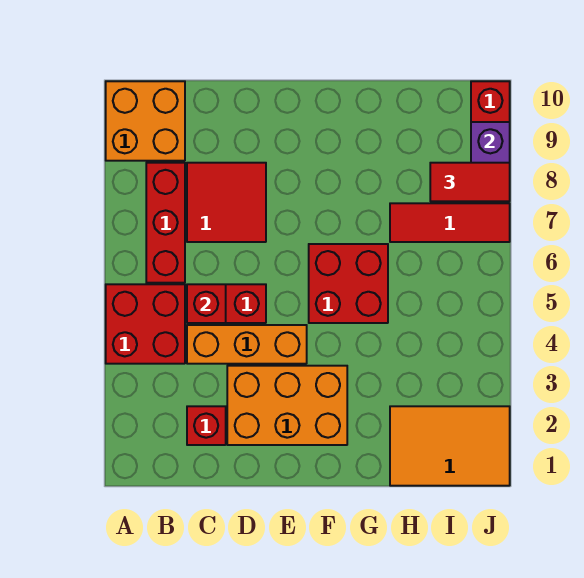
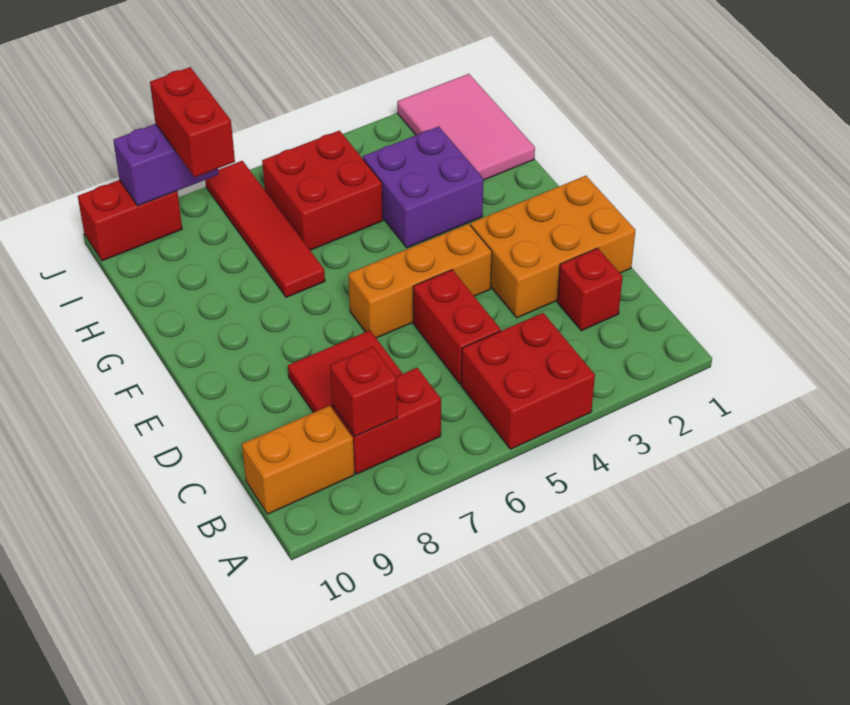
orange brick A9:B10 level 1 -> orange brick B9:B10 level 1
red brick B6:B8 level 1 -> red brick B7:B8 level 1
orange brick C4:E4 level 1 -> orange brick E4:E6 level 1
red brick C5 level 2 -> red brick B8 level 2
orange brick D2:F3 level 1 -> orange brick D1:E3 level 1
red brick F5:G6 level 1 -> red brick H5:I6 level 1
none -> purple brick G3:H4 level 1
orange tile H1:J2 level 1 -> pink tile H1:J2 level 1
red tile H7:J7 level 1 -> red tile G7:J7 level 1
red tile I8:J8 level 3 -> red brick I8:J8 level 3

